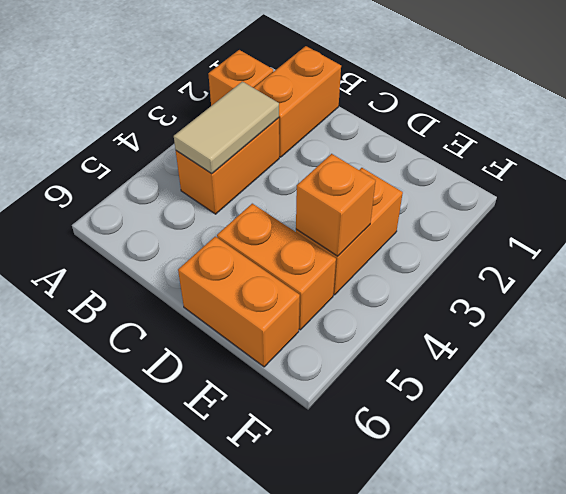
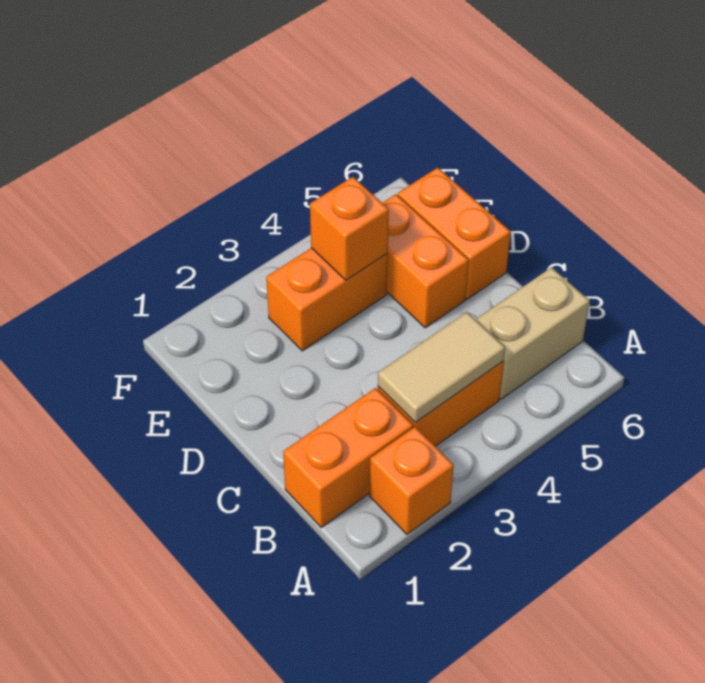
none -> tan brick B5:B6 level 1

